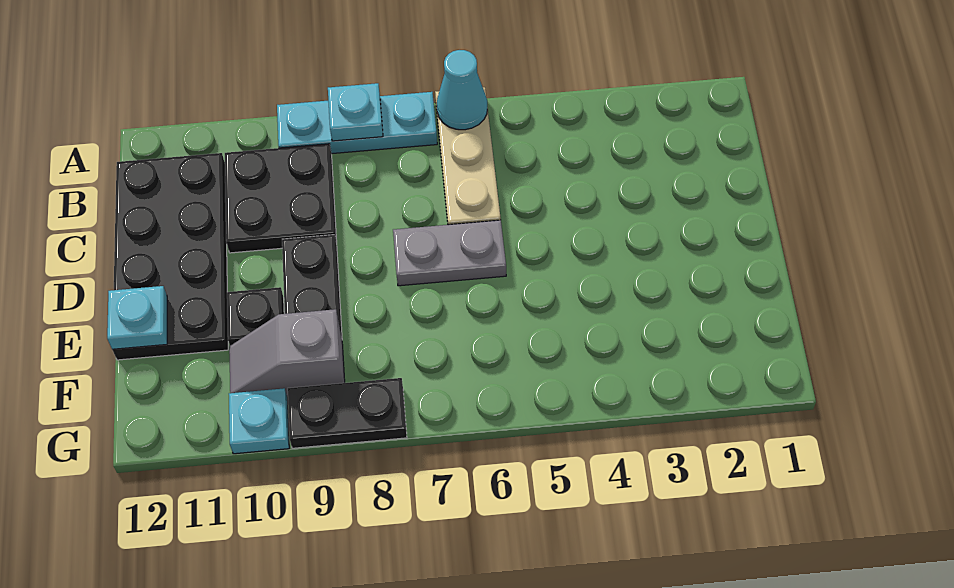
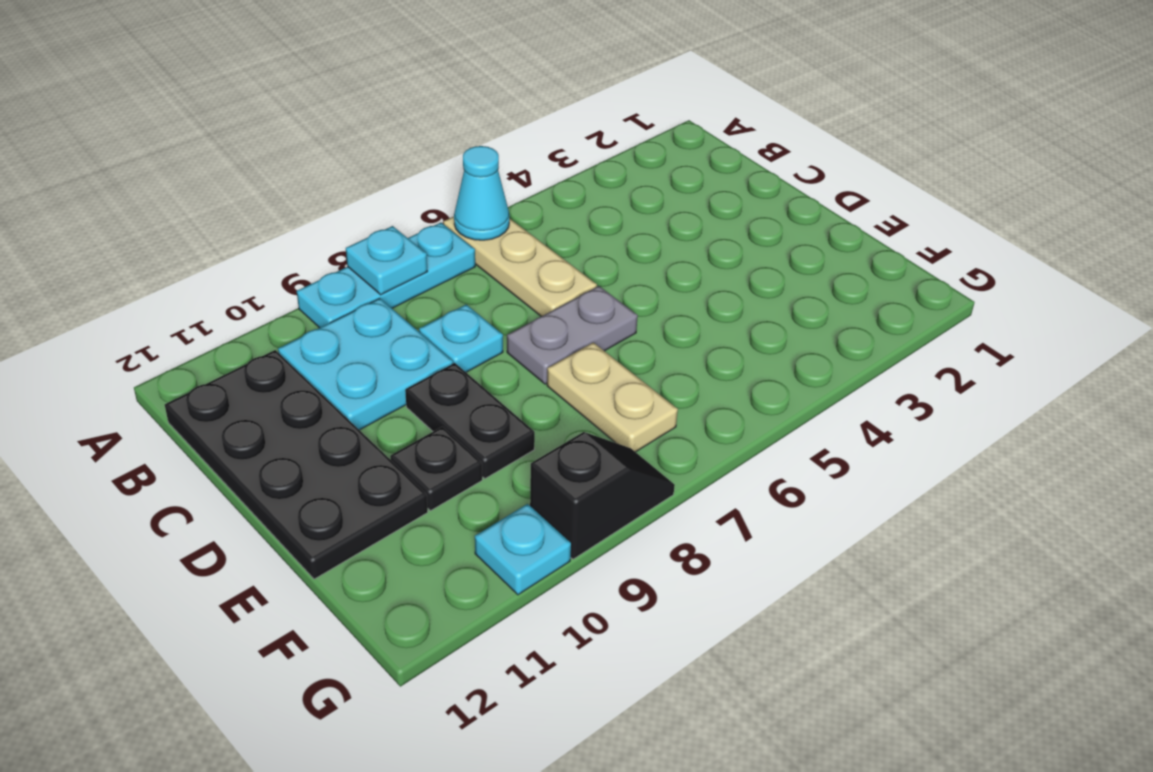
black plate B9:C10 level 1 -> cyan plate B9:C10 level 1
none -> tan plate E7:F7 level 1
cyan plate E12 level 2 -> cyan plate C8 level 1
grey slope F9:F10 level 1 top 9 -> none
black plate G8:G9 level 1 -> black slope G8:G9 level 1 top 9

